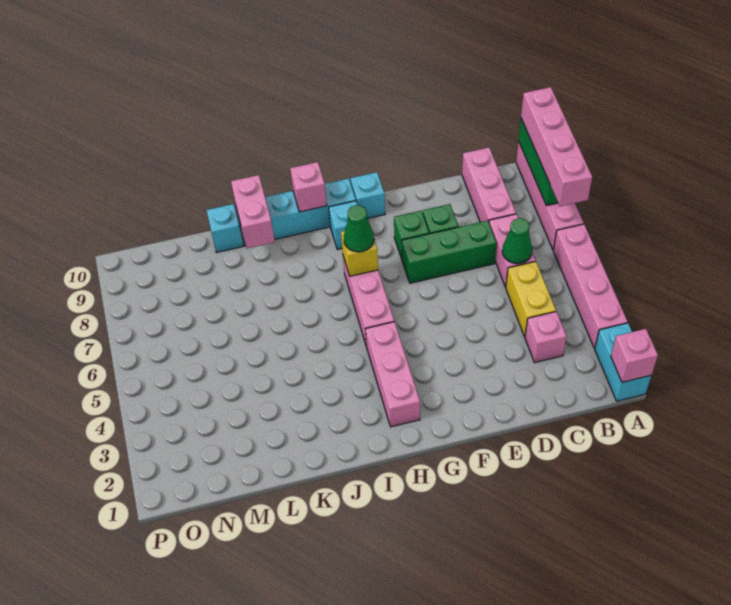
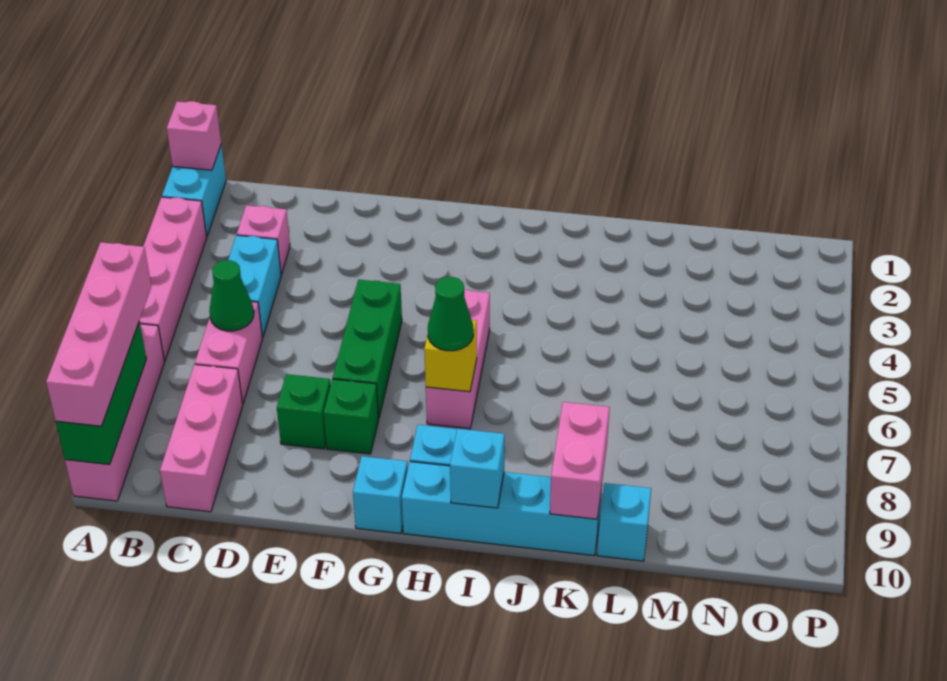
yellow brick C4:C5 level 1 -> cyan brick C4:C5 level 1
green brick D7:F7 level 1 -> green brick F5:F7 level 1
pink brick H2:H4 level 1 -> none
pink brick I10 level 2 -> cyan brick I10 level 2

